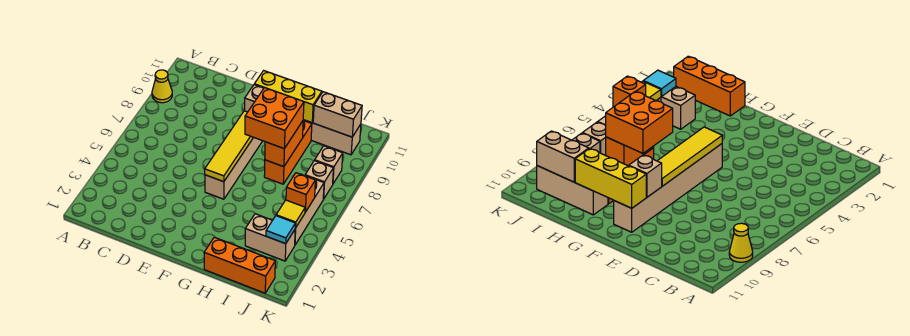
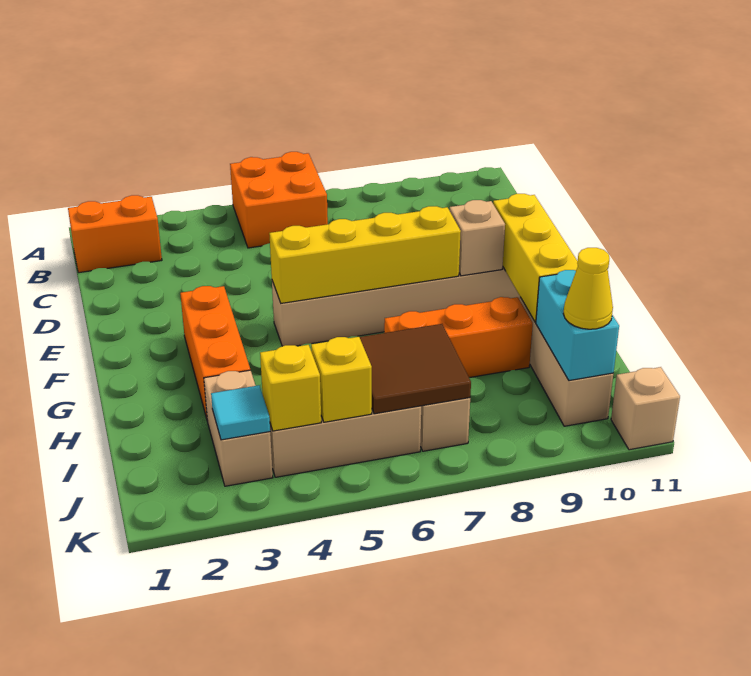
yellow cone A9 level 1 -> yellow cone J10 level 3
yellow tile F5:F8 level 2 -> yellow brick F5:F8 level 2
orange brick G7:H8 level 3 -> orange brick A5:B6 level 1
orange brick H1:J1 level 1 -> orange brick F3:H3 level 1
orange brick H7:H8 level 2 -> orange brick B1:B2 level 1
none -> brown tile I6:J7 level 2
tan brick I10:J10 level 2 -> cyan brick I10:J10 level 2
yellow tile J4 level 2 -> yellow brick J4 level 2
orange brick J5 level 2 -> yellow brick J5 level 2
tan brick J8 level 1 -> tan brick K11 level 1

